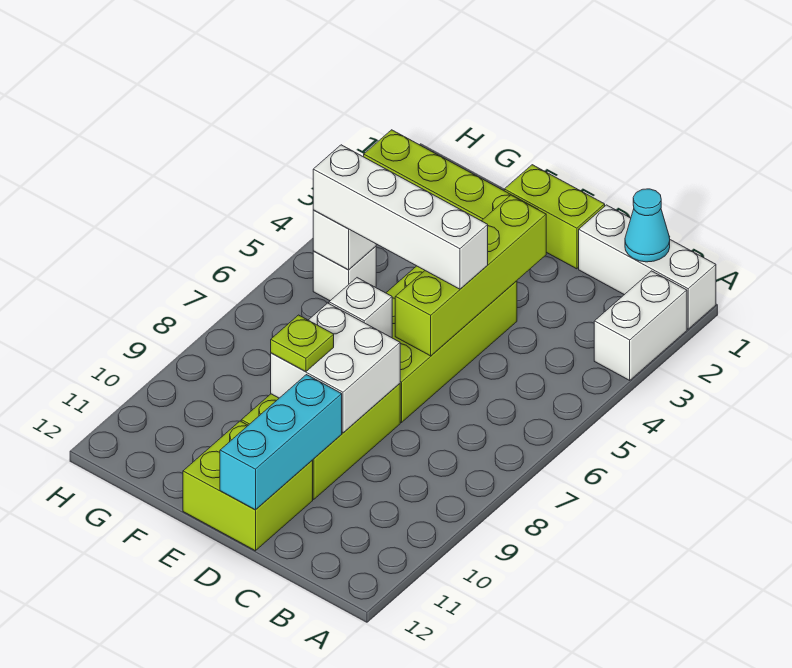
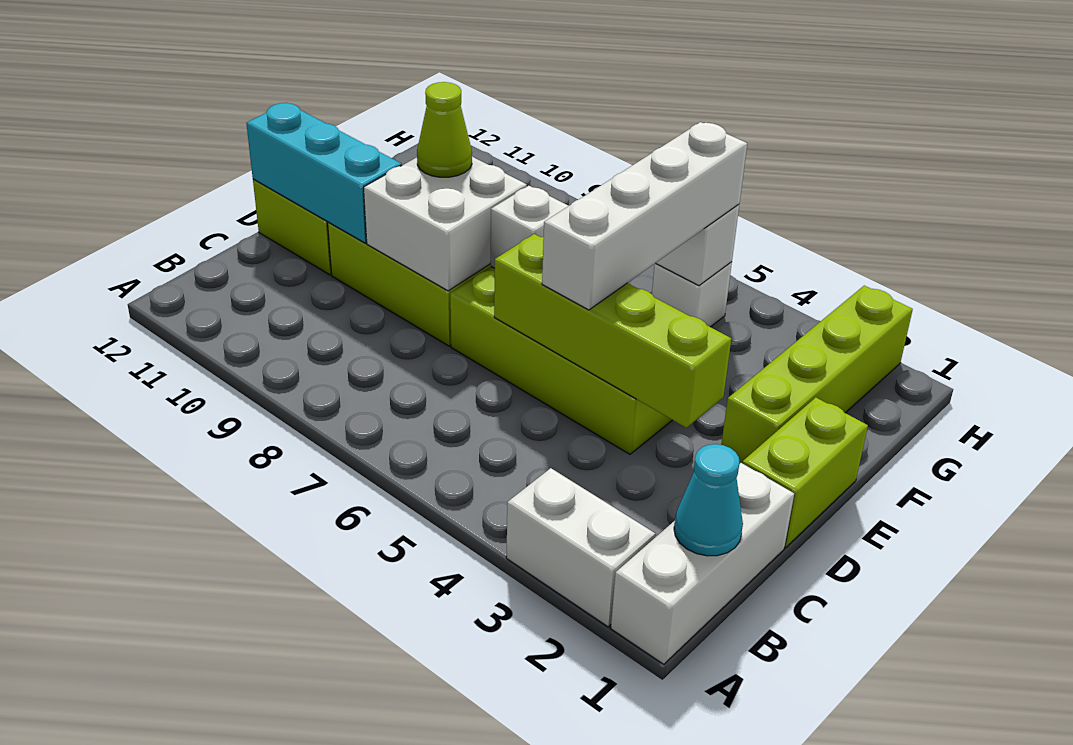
lime plate E9 level 3 -> lime cone E9 level 3

